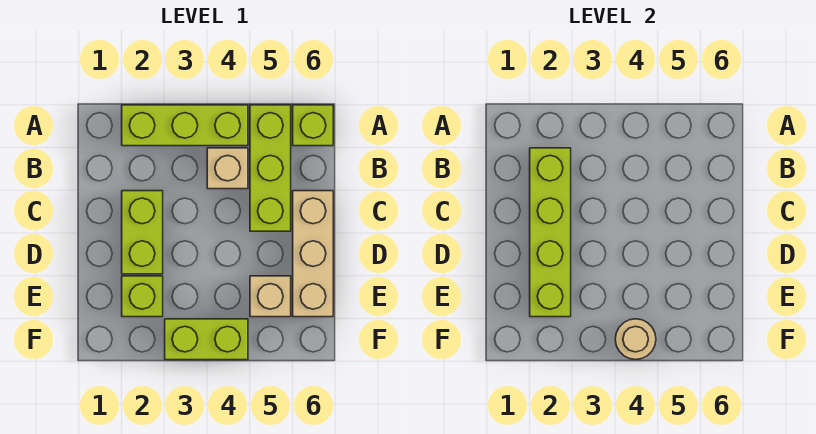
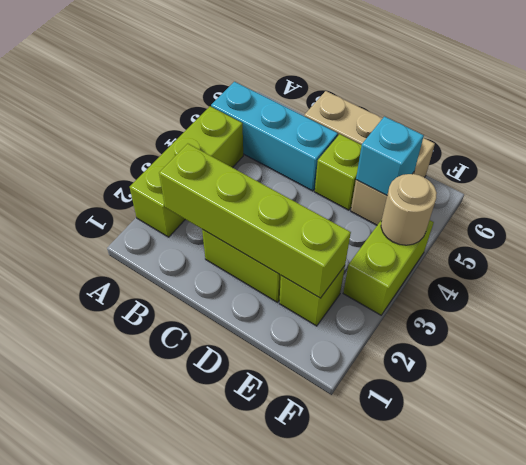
lime brick A5:C5 level 1 -> cyan brick A5:C5 level 1
lime brick A6 level 1 -> lime brick D5 level 1
tan brick B4 level 1 -> none
none -> cyan brick E5 level 2

